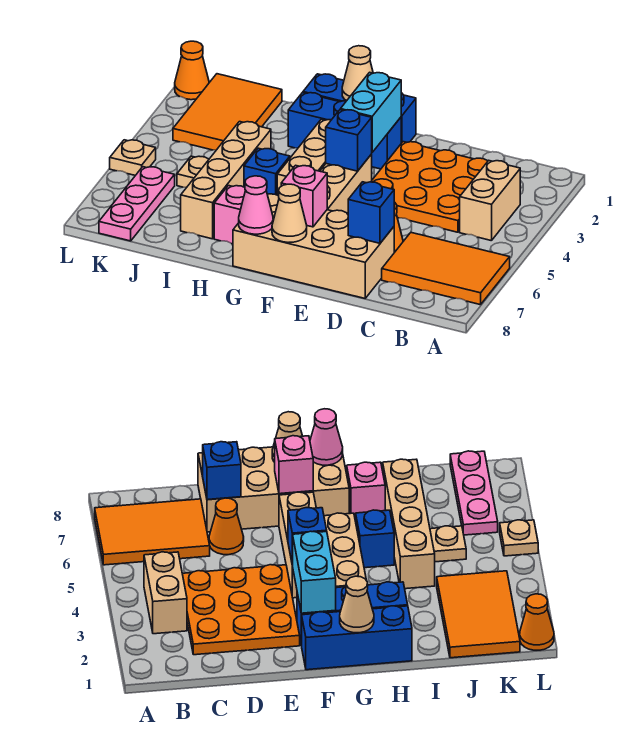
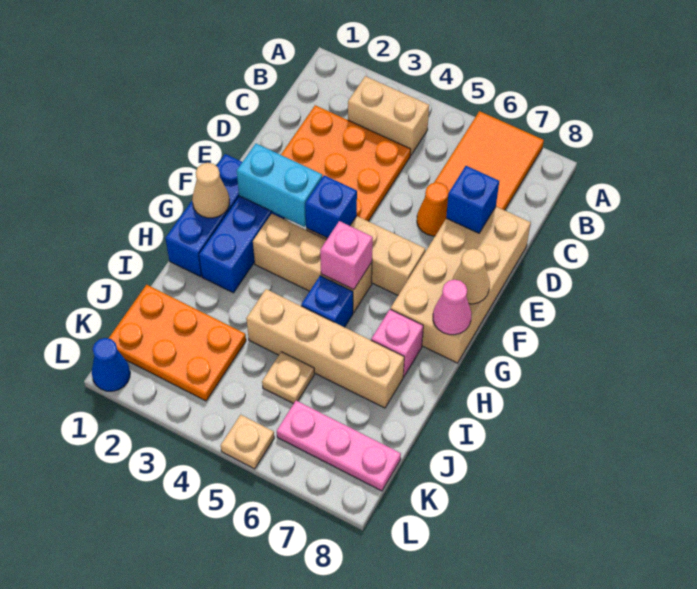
pink brick F7 level 2 -> pink brick G5 level 2
orange tile J1:K3 level 1 -> orange plate J1:K3 level 1
orange cone L1 level 1 -> blue cone L1 level 1

